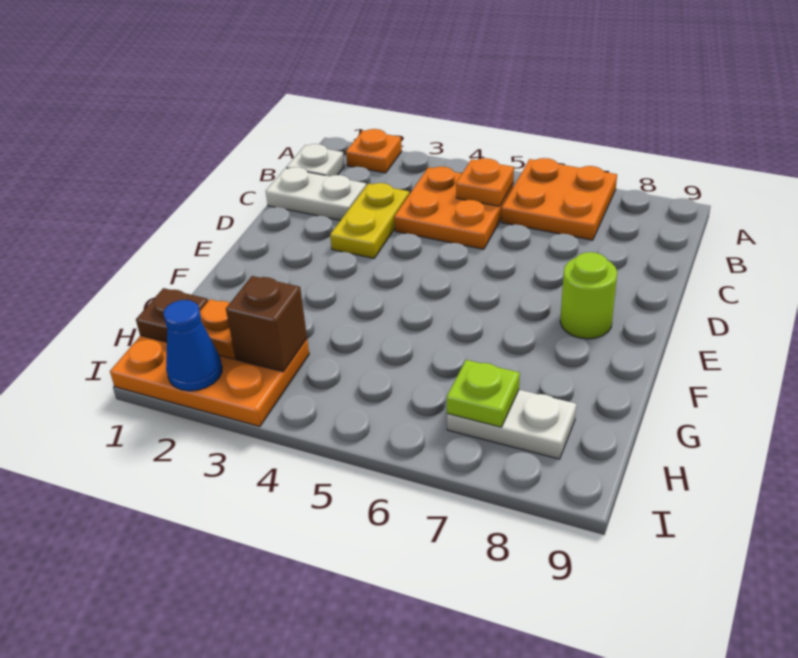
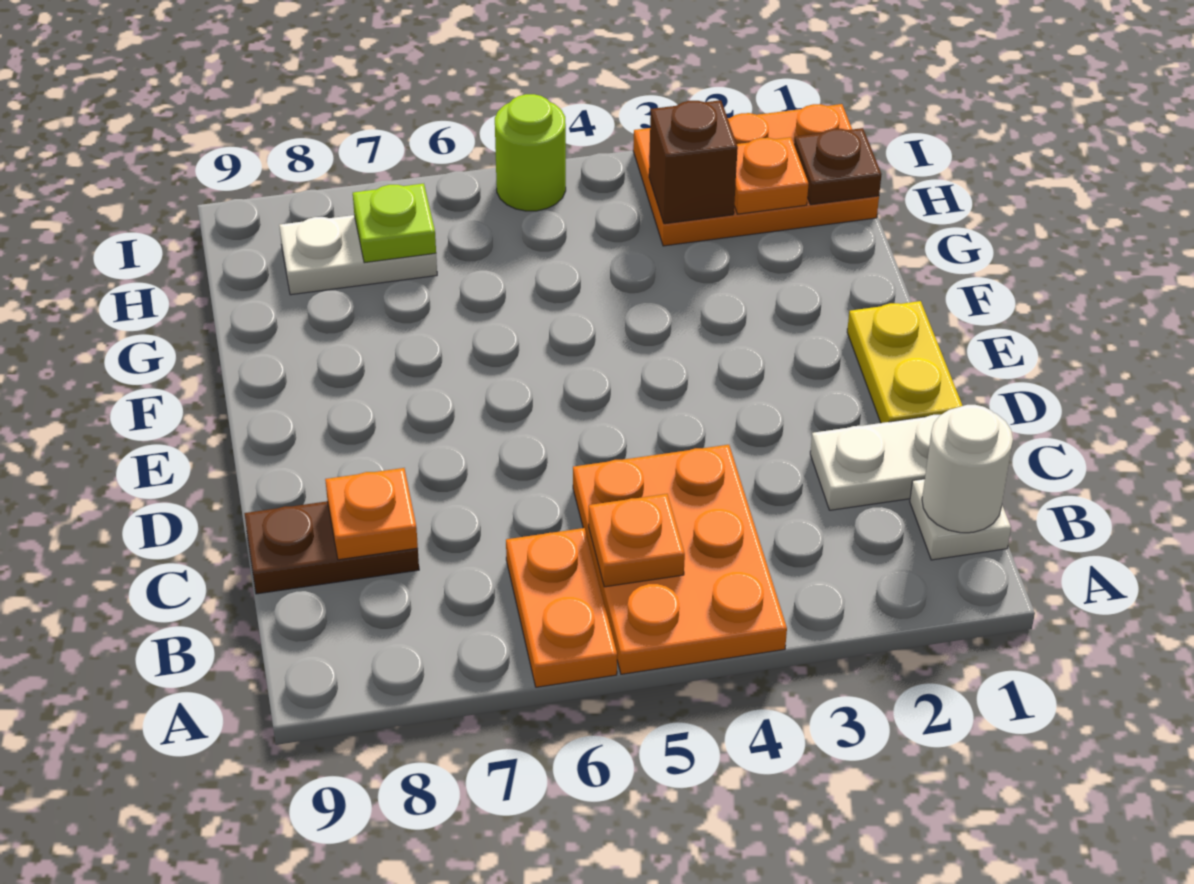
orange plate A2 level 1 -> orange plate C8 level 2
orange plate A6:B7 level 1 -> orange plate A6:B6 level 1
none -> white round brick B1 level 2
orange plate B4:C5 level 1 -> orange plate A4:C5 level 1
yellow plate C3:D3 level 1 -> yellow plate D1:E1 level 1
none -> brown plate C8:C9 level 1
lime round brick E8 level 1 -> lime round brick I5 level 1
blue cone I2 level 2 -> none

